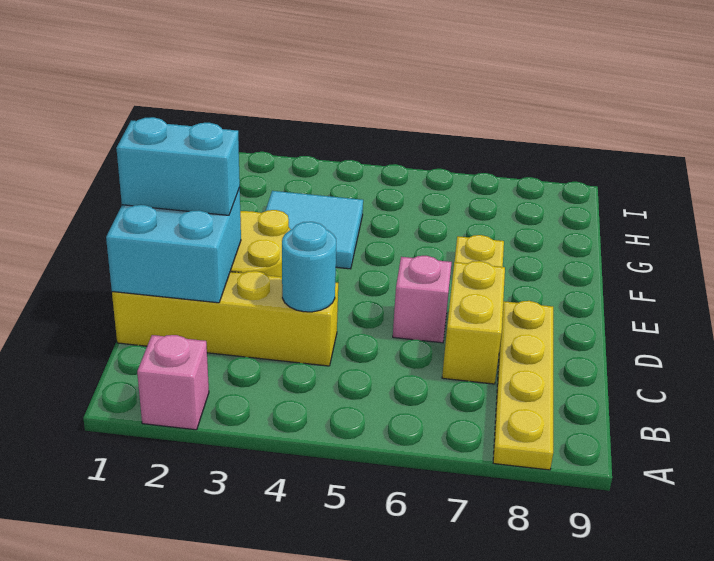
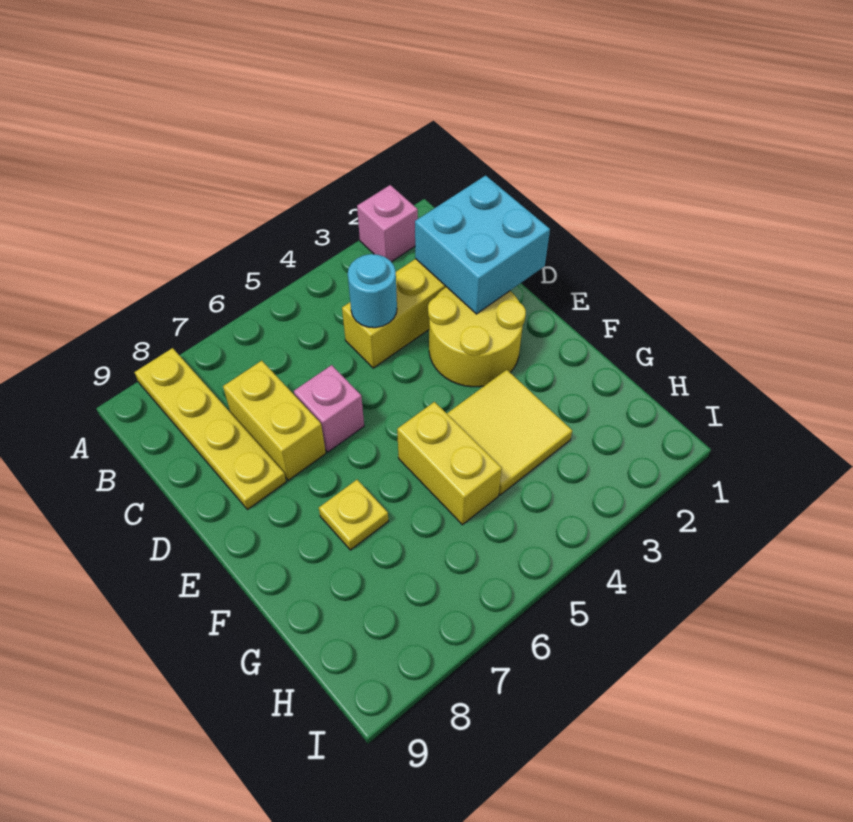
cyan brick D1:D2 level 3 -> none
cyan tile F3:G4 level 1 -> yellow tile F3:G4 level 1
none -> yellow brick F5:G5 level 1

